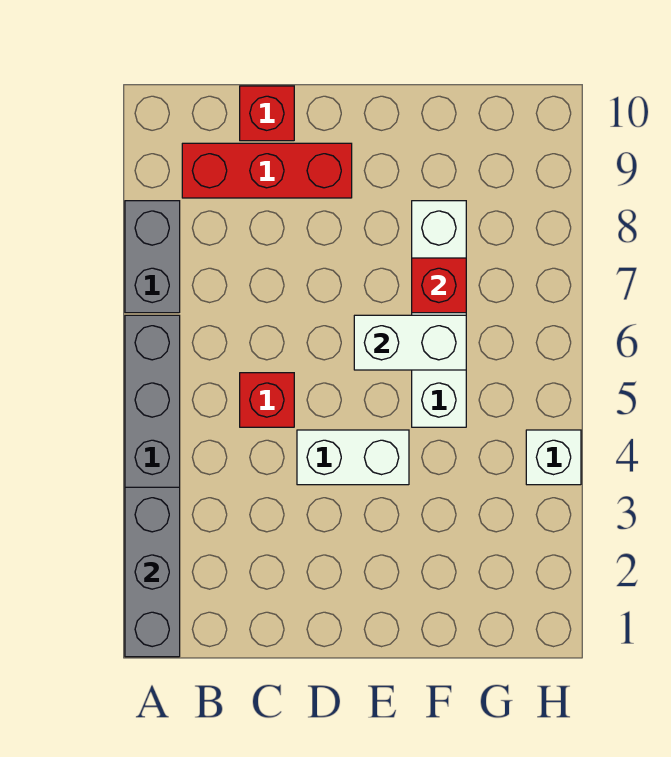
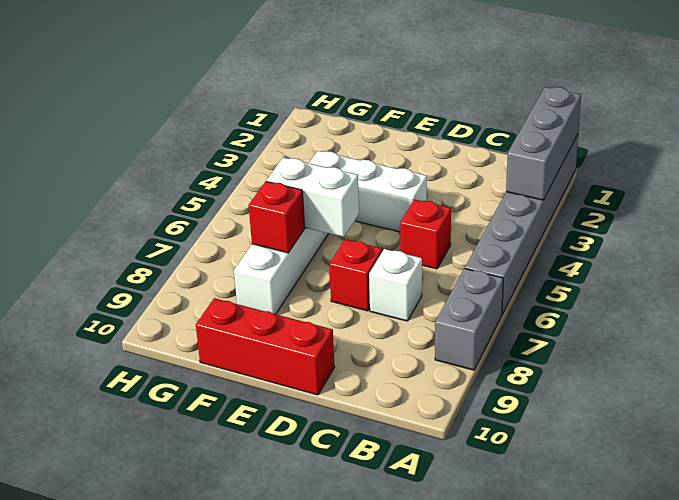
red brick B9:D9 level 1 -> red brick D10:F10 level 1
red brick C10 level 1 -> red brick D7 level 1
white brick D4:E4 level 1 -> white brick D4:F4 level 1
white brick H4 level 1 -> white brick C7 level 1

